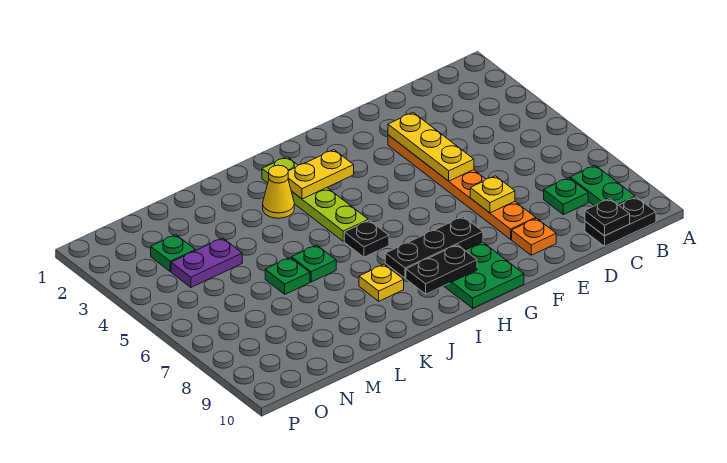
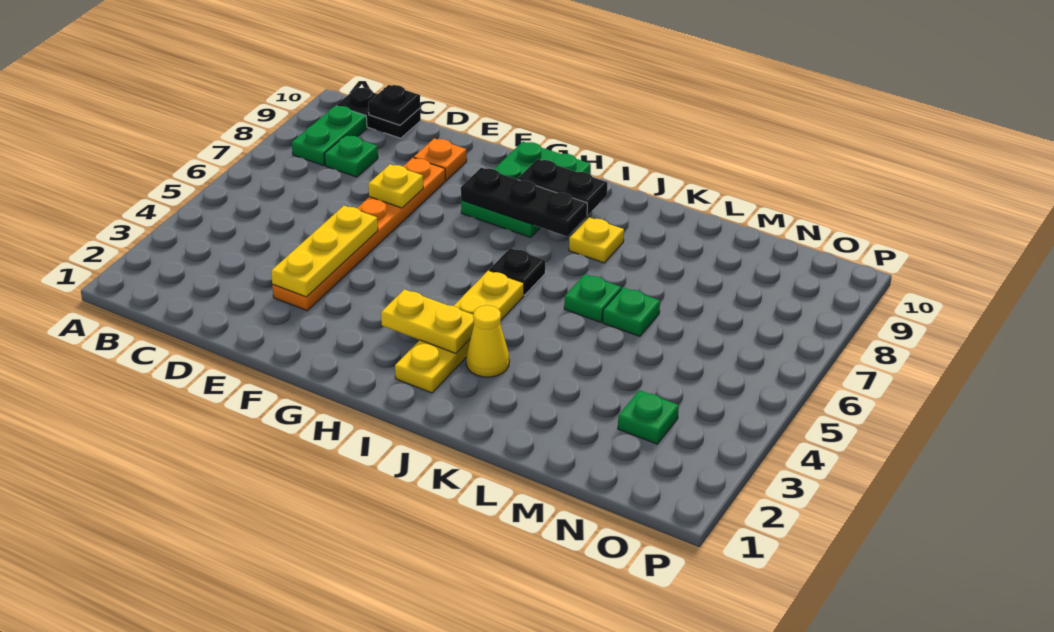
lime plate I2:I5 level 1 -> yellow plate I2:I5 level 1
purple plate M4:N4 level 1 -> none

